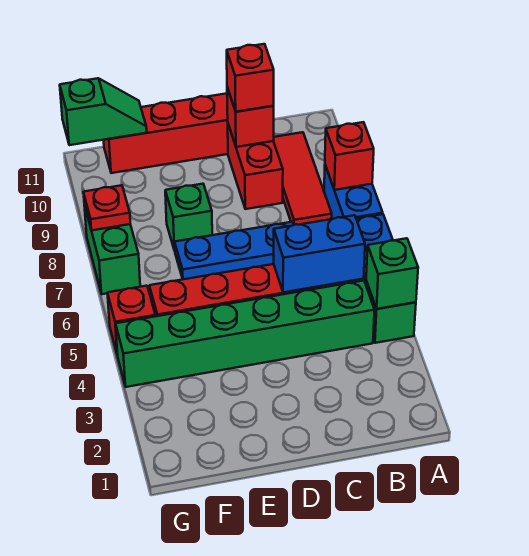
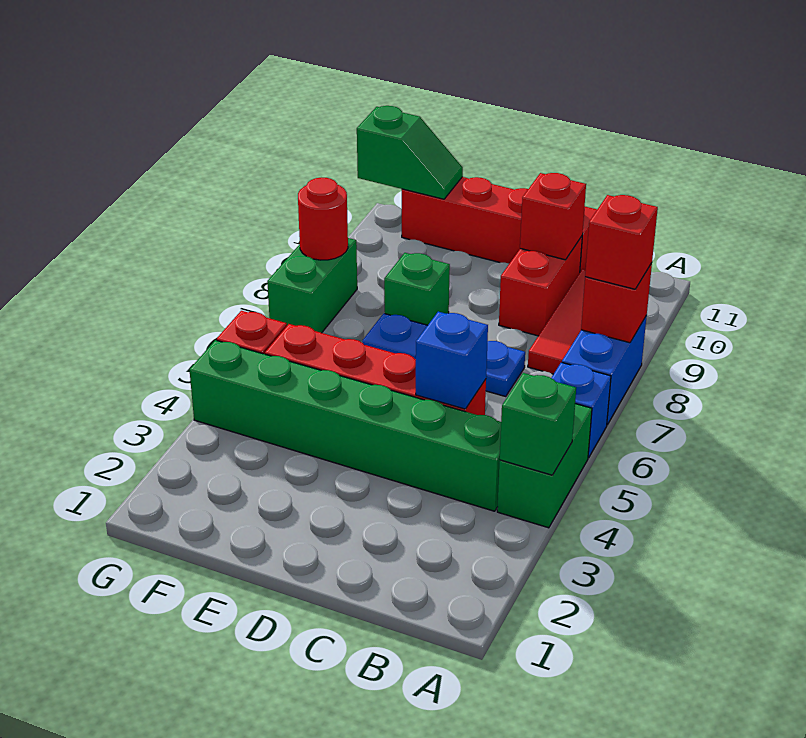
blue brick B5:C5 level 2 -> blue brick C5 level 2
red brick C10 level 3 -> red brick A8 level 3
red plate G8 level 2 -> red round brick G8 level 2

